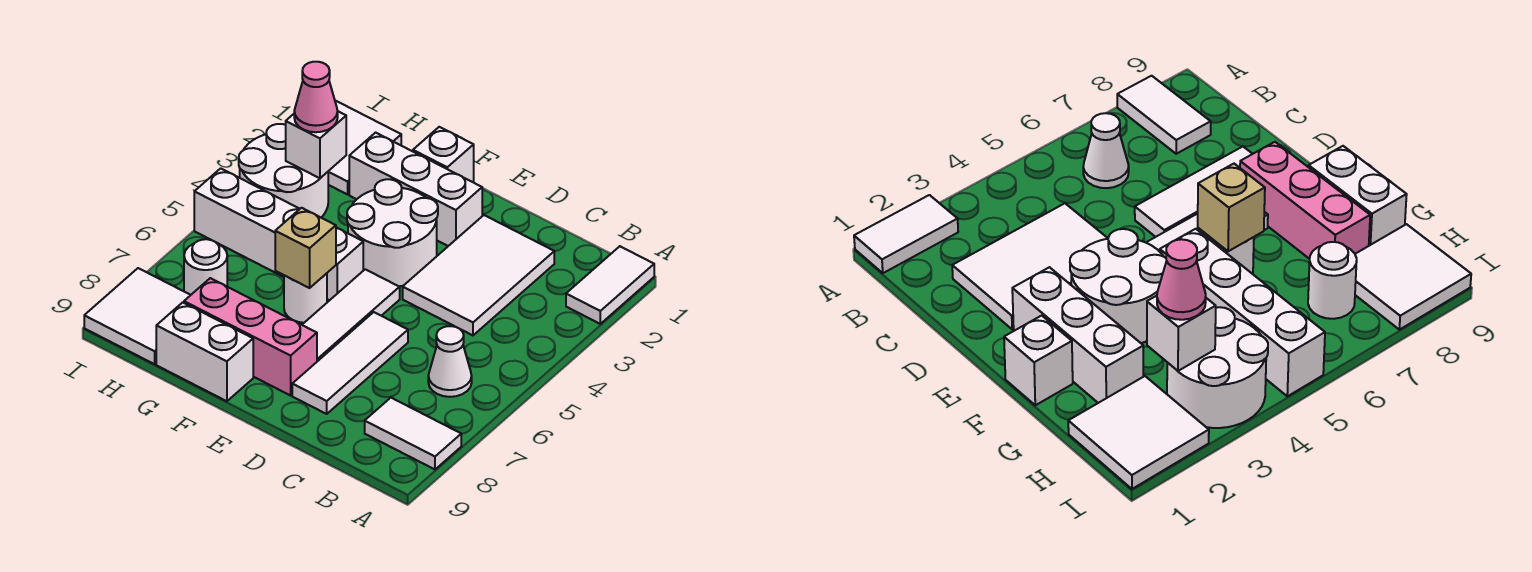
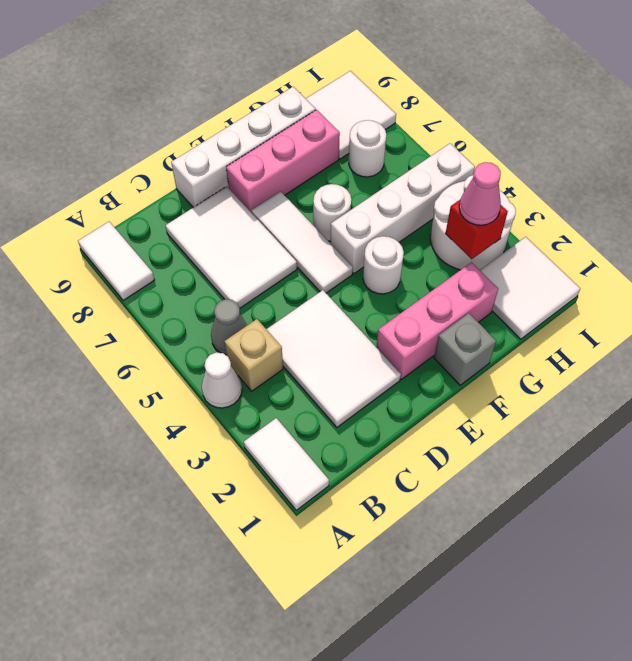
white tile A8:B8 level 1 -> white tile A8:A9 level 1
none -> grey cone B5 level 1
white cone B6 level 1 -> white cone A4 level 1
white tile D6:D8 level 1 -> white tile C6:D8 level 1
white brick E2:G2 level 1 -> pink brick E2:G2 level 1
white round brick E3:F4 level 1 -> white round brick F4 level 1
white brick F1 level 1 -> grey brick F1 level 1
tan brick F6 level 2 -> tan brick B4 level 1
white brick F9:G9 level 1 -> white brick D9:G9 level 1
white brick H3 level 2 -> red brick H3 level 2

